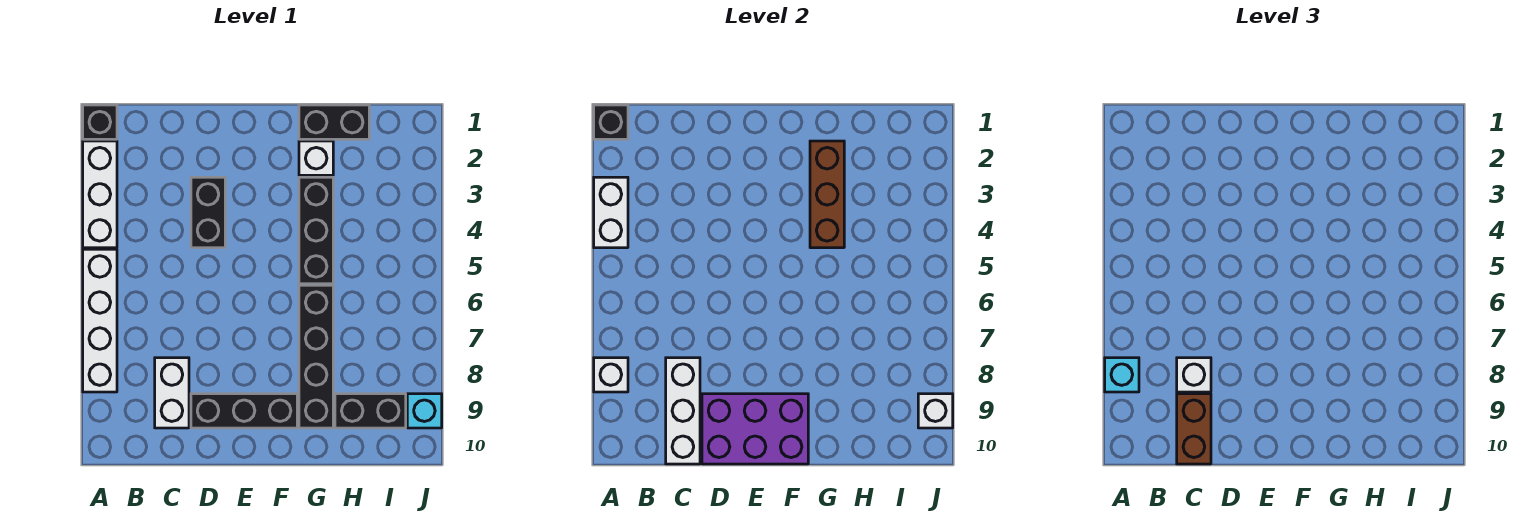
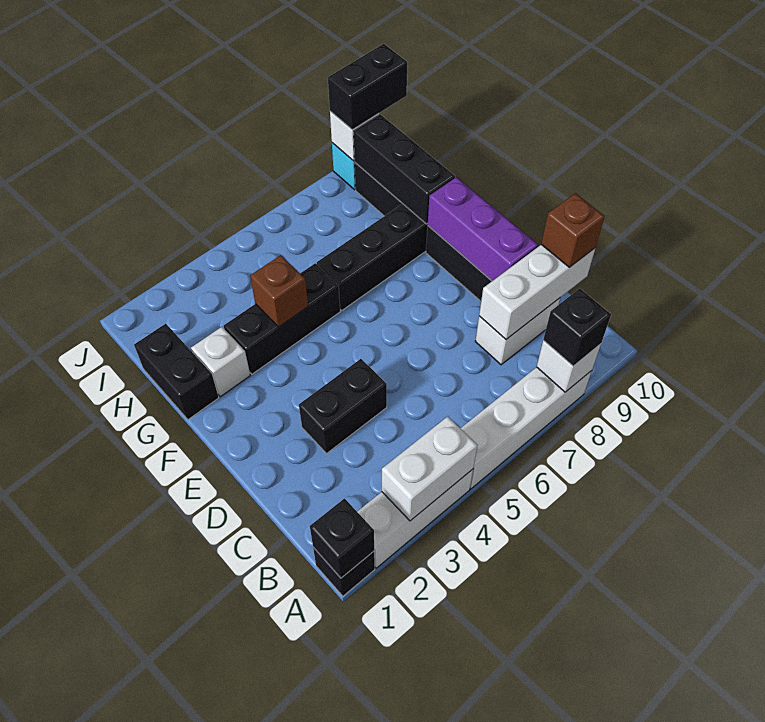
cyan brick A8 level 3 -> black brick A8 level 3
white brick C8 level 3 -> none
brown brick C9:C10 level 3 -> brown brick C10 level 3
purple brick D9:F10 level 2 -> purple brick D9:F9 level 2
brown brick G2:G4 level 2 -> brown brick G4 level 2
none -> black brick G9:I9 level 2
none -> black brick J9:J10 level 3

